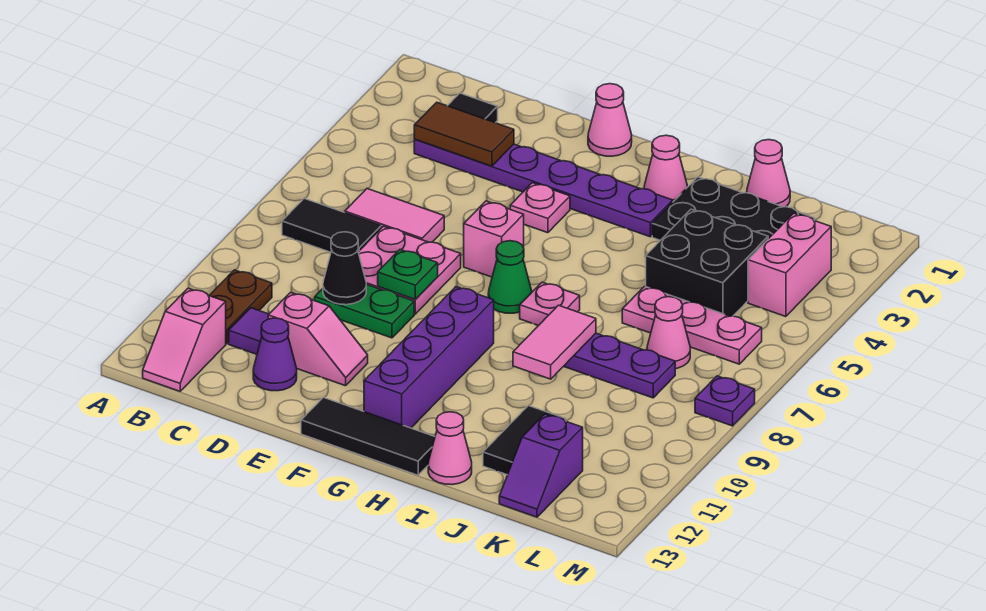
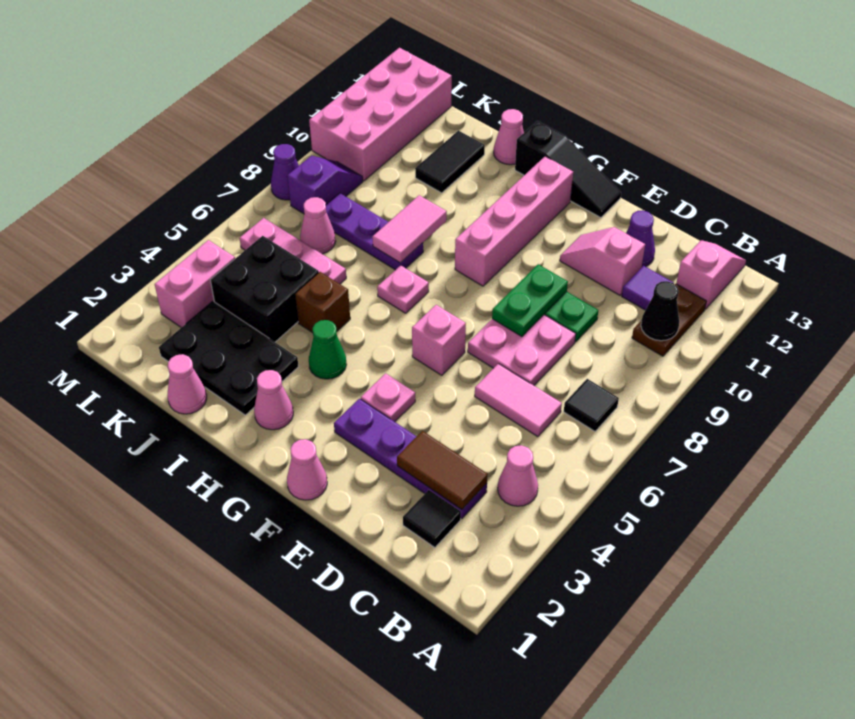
none -> pink cone B4 level 1
black tile B7:C7 level 1 -> black tile B7 level 1
purple plate C3:H3 level 1 -> purple plate C3:F3 level 1
black cone D9 level 2 -> black cone B10 level 2
green plate E8 level 2 -> green plate E8:E9 level 2
black tile F13:H13 level 1 -> black slope F13:H13 level 1 top H
green cone G7 level 1 -> green cone H4 level 1
purple brick G9:G12 level 1 -> pink brick G9:G12 level 1
none -> brown brick I5 level 1
purple slope K12:K13 level 1 top 12 -> purple slope L8:L9 level 1 top 8
none -> pink brick L10:M13 level 1
purple plate M8 level 1 -> purple cone M8 level 1

